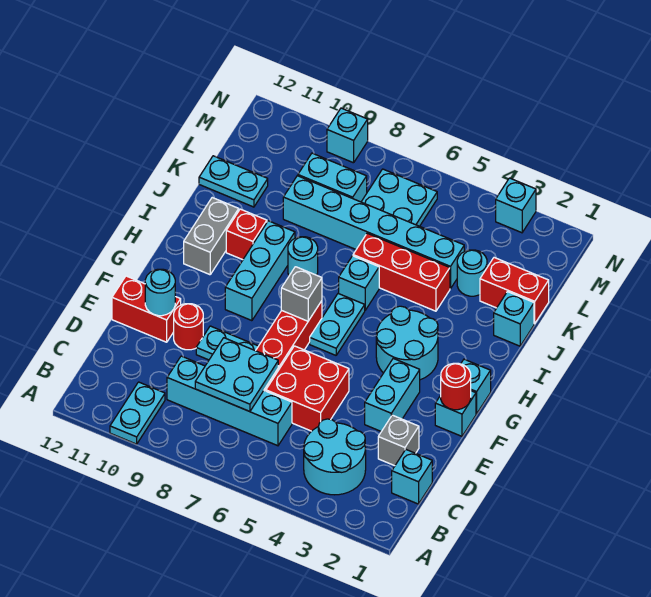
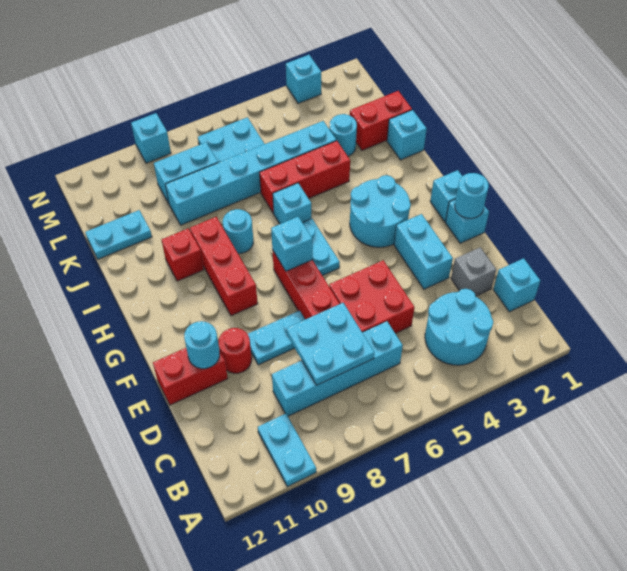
red round brick F1 level 2 -> cyan round brick F1 level 2
grey brick G7 level 2 -> cyan brick G7 level 2
cyan brick G9:I9 level 1 -> red brick G9:I9 level 1
grey brick H11:I11 level 1 -> none

